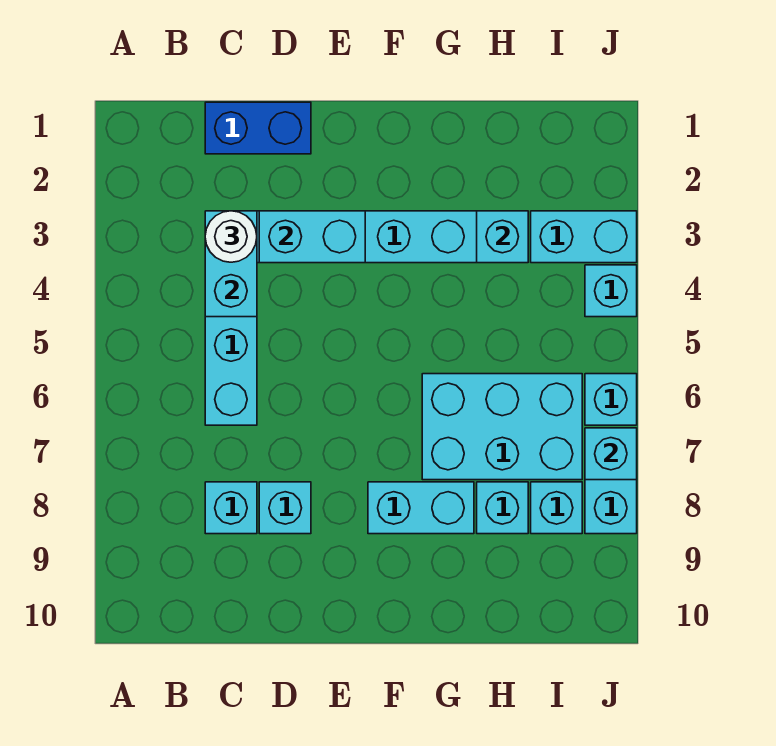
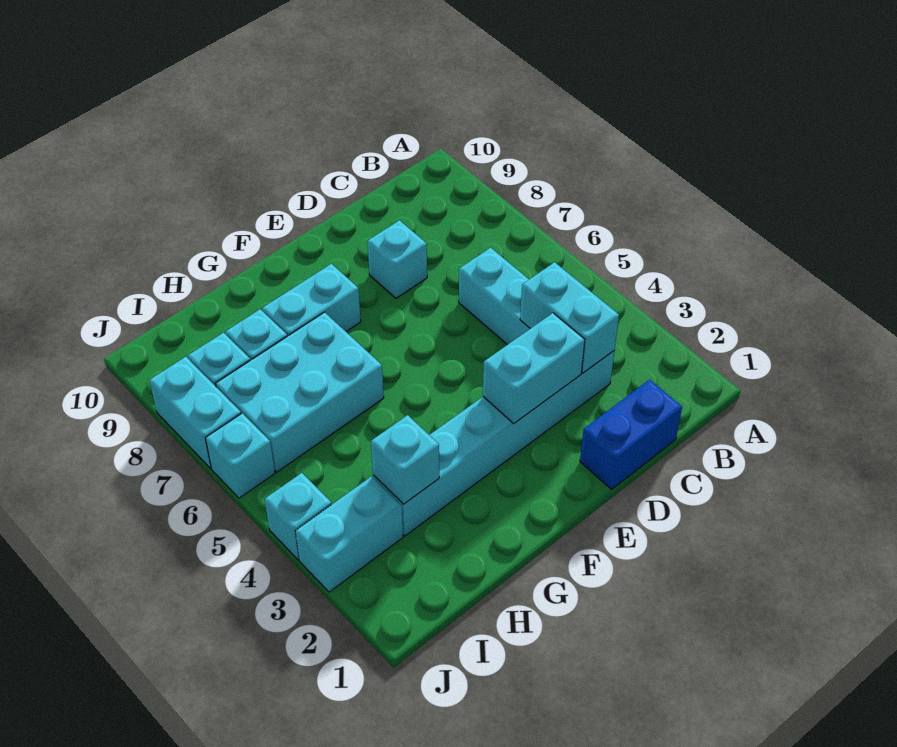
white round brick C3 level 3 -> none
cyan brick C8 level 1 -> none
cyan brick J7 level 2 -> none

